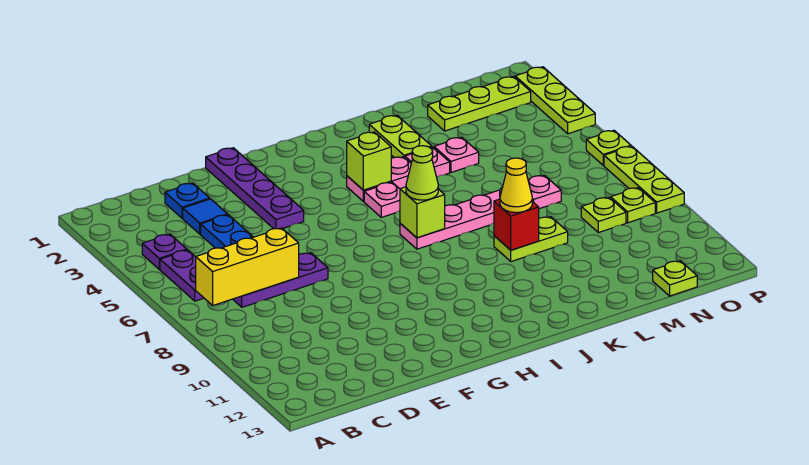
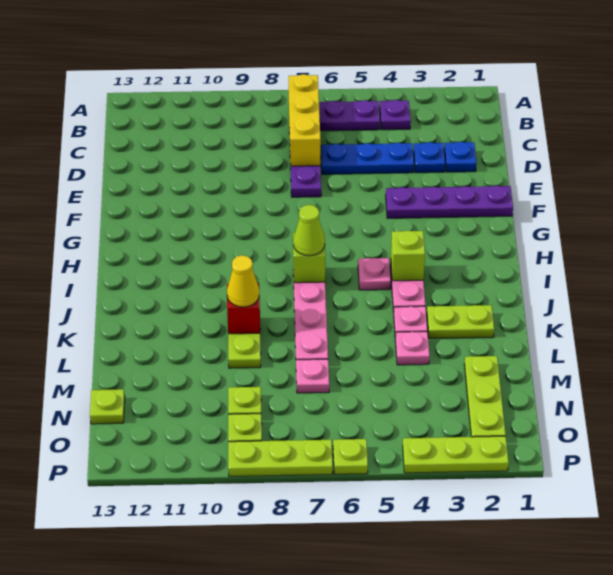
blue tile D3 level 1 -> blue plate D3 level 1

